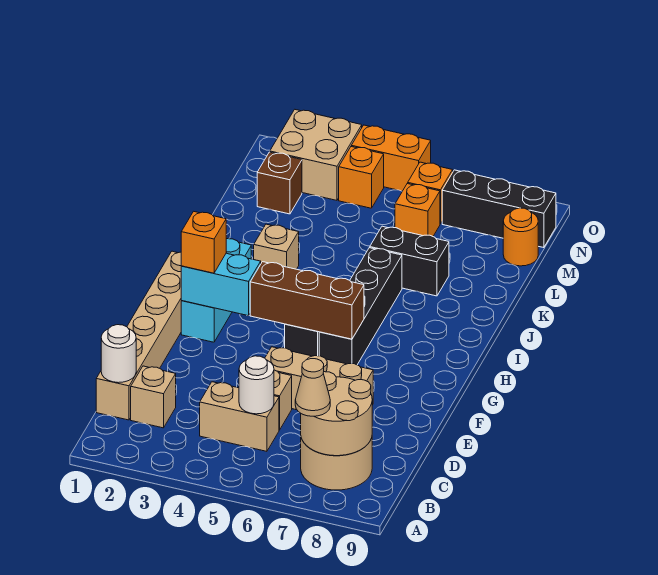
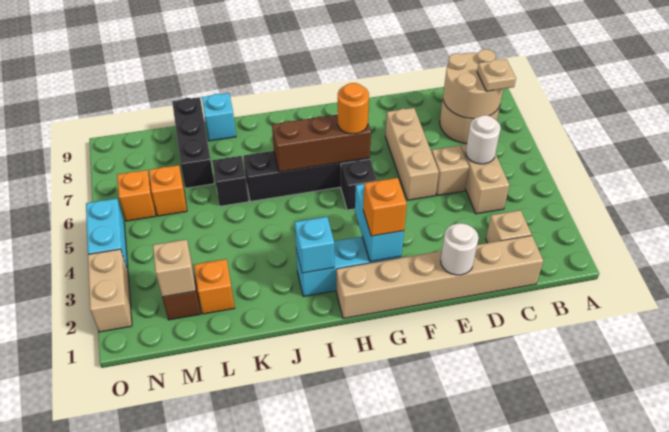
tan cone B7 level 3 -> tan plate B7 level 3
white round brick C1 level 2 -> white round brick E1 level 2
brown brick G4:G6 level 2 -> brown brick G6:I6 level 2
none -> cyan brick I2 level 2
tan brick J3 level 1 -> tan brick M2 level 2
black brick K6:K7 level 1 -> black brick K6 level 1
none -> cyan brick K9 level 1
orange round brick M9 level 1 -> orange round brick G6 level 3
tan brick N2:O3 level 1 -> tan brick O2:O3 level 1
orange brick N4 level 1 -> orange brick L2 level 1
black brick N7:N9 level 1 -> black brick L7:L9 level 1
orange brick O4:O5 level 1 -> cyan brick O4:O5 level 1

